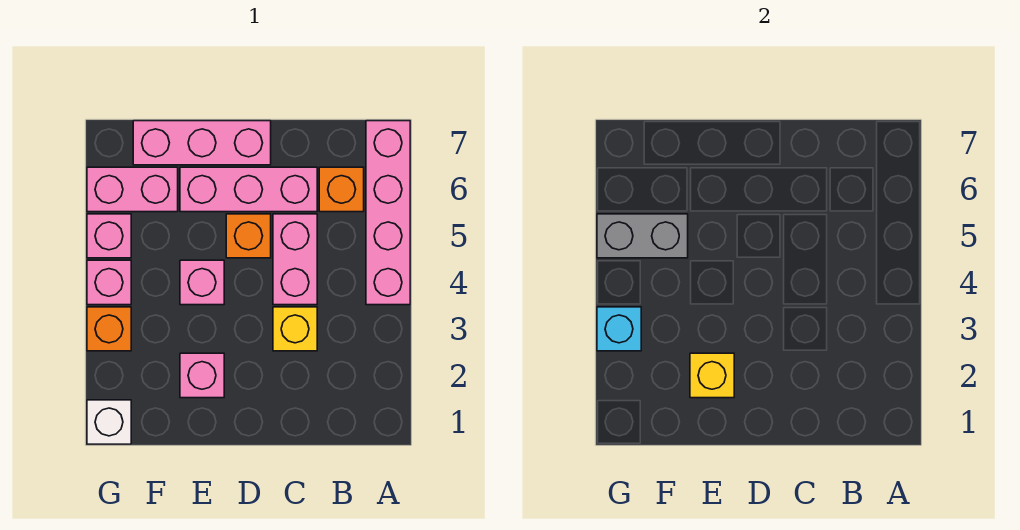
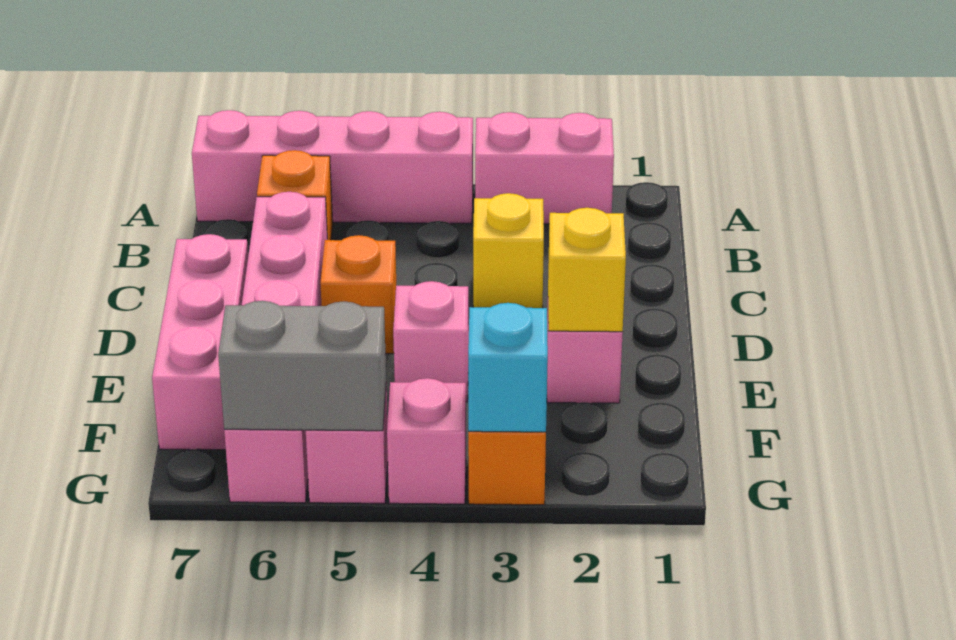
pink brick C4:C5 level 1 -> pink brick A2:A3 level 1
grey brick F5:G5 level 2 -> grey brick G5:G6 level 2
white brick G1 level 1 -> none

